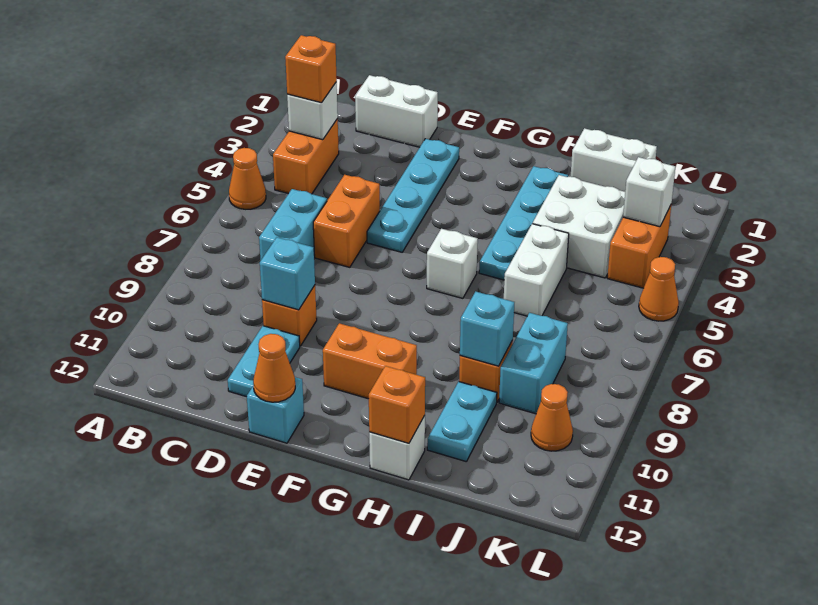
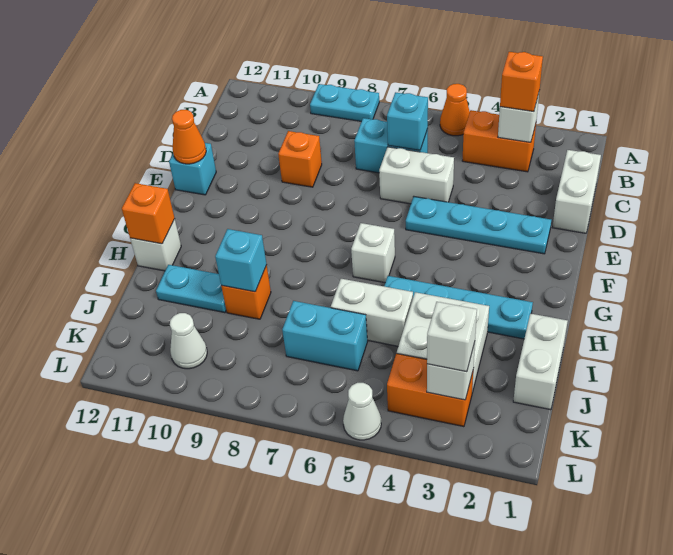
orange brick D5:D6 level 1 -> white brick D5:D6 level 1
cyan brick D9 level 2 -> cyan brick C6 level 2
cyan plate D10:D11 level 1 -> cyan plate A8:A9 level 1
orange brick F10:G10 level 1 -> none
cyan brick J8:J9 level 1 -> cyan brick J6:J7 level 1
none -> white brick K3 level 3
orange cone K10 level 1 -> white cone K10 level 1
orange cone L5 level 1 -> white cone L5 level 1

